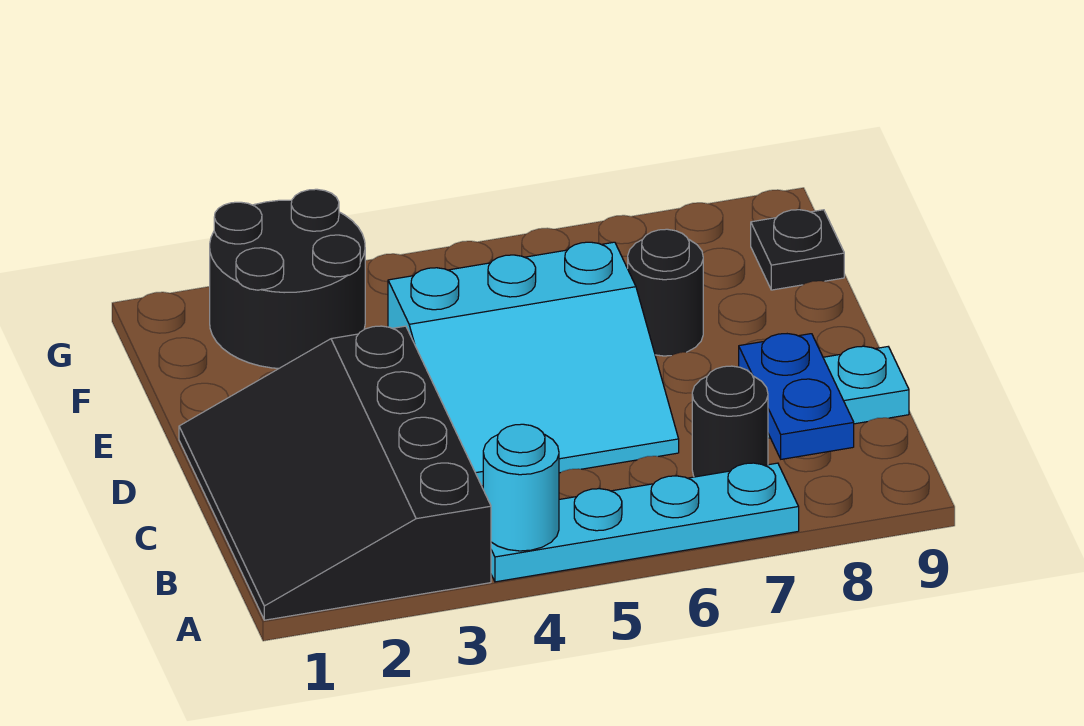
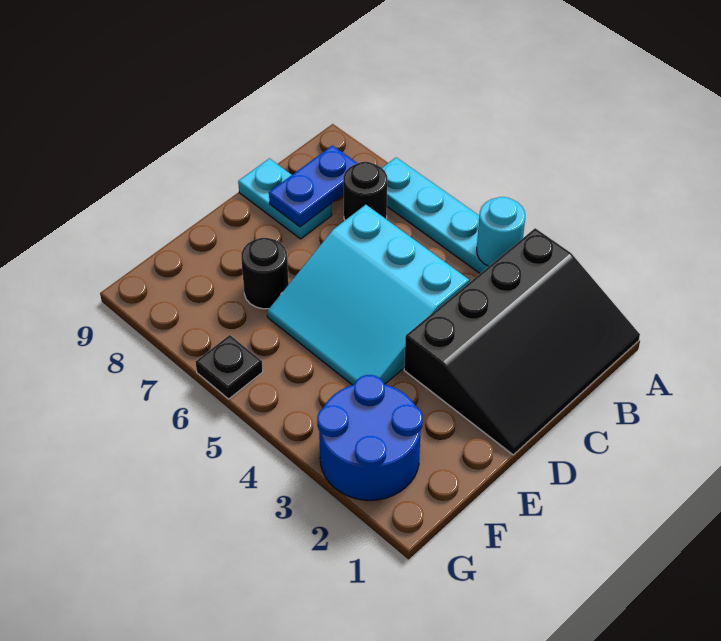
cyan slope C4:E6 level 1 top E -> cyan slope C4:E6 level 1 top C
black round brick F2:G3 level 1 -> blue round brick F2:G3 level 1
black plate F9 level 1 -> black plate G6 level 1

